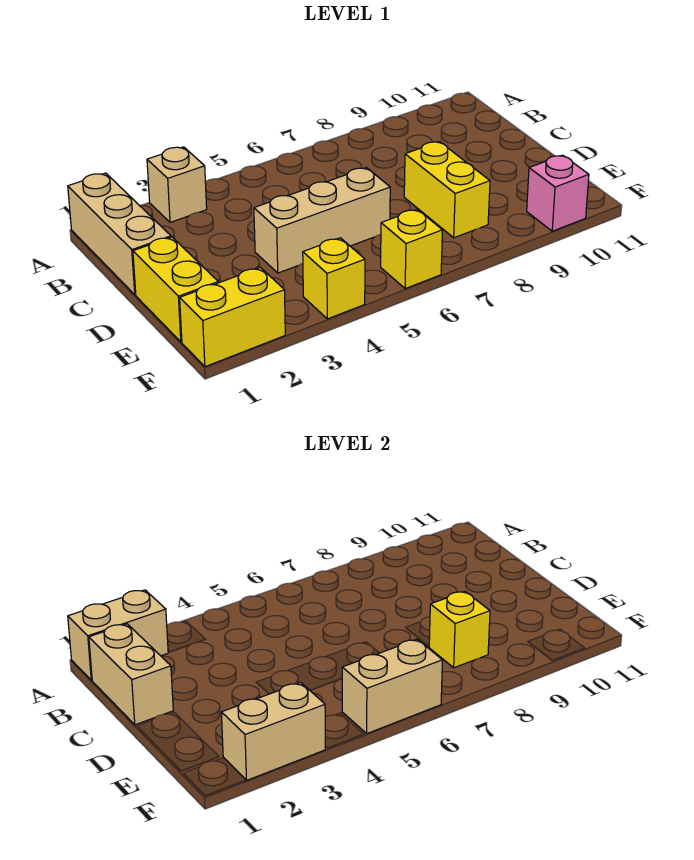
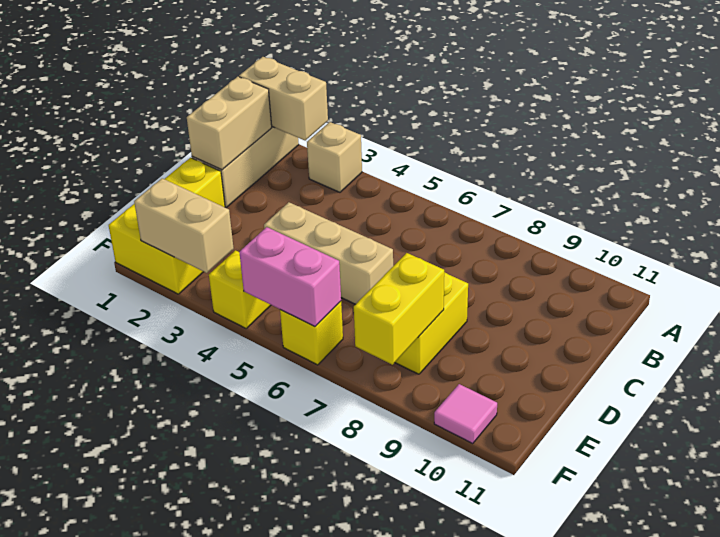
yellow brick E8 level 2 -> yellow brick E8:F8 level 2
tan brick F5:F6 level 2 -> pink brick F5:F6 level 2
pink brick F10 level 1 -> pink tile F10 level 1

